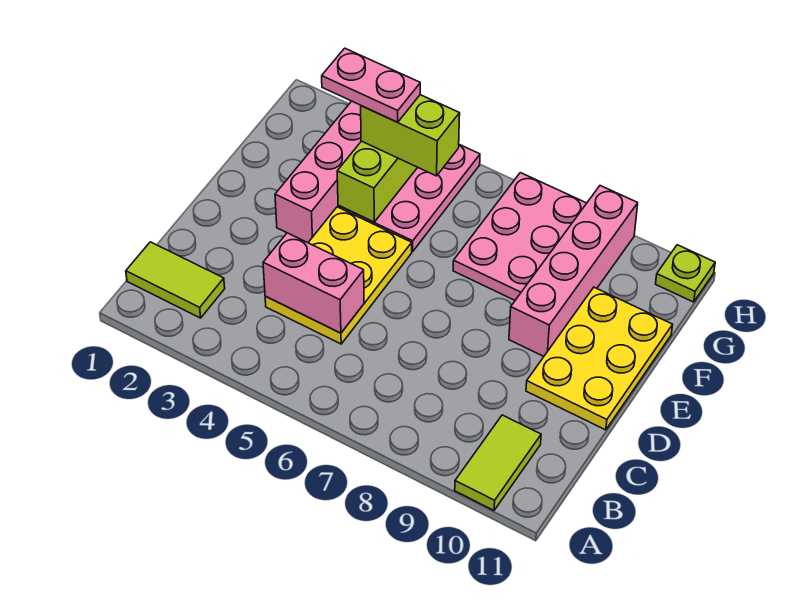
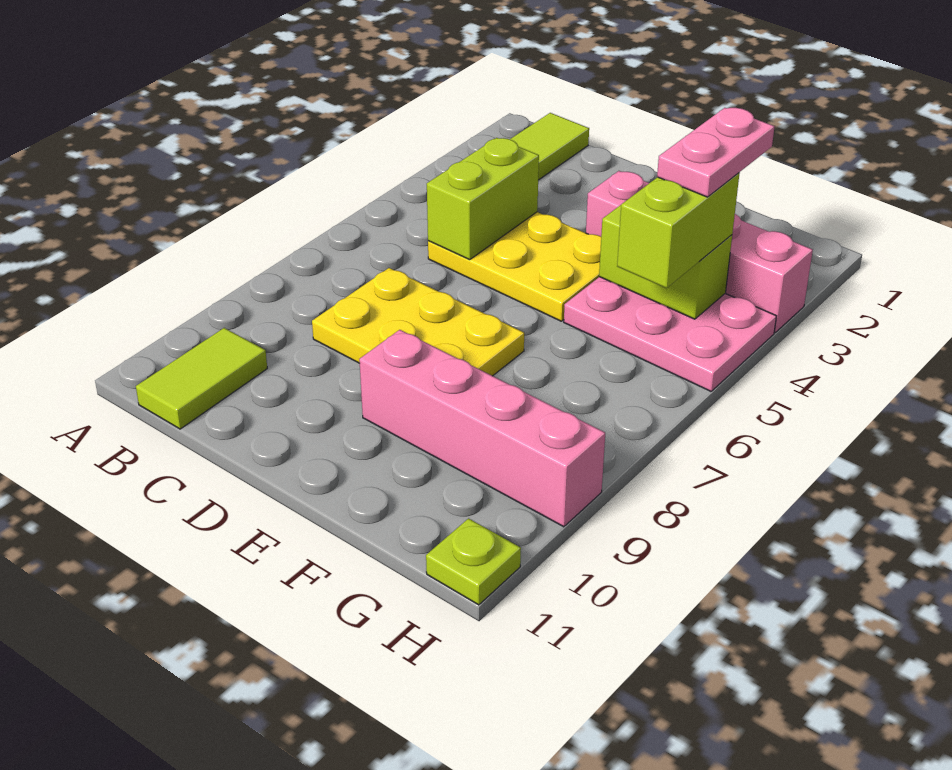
lime tile A10:B10 level 1 -> lime tile B10:B11 level 1
pink brick C4:C5 level 2 -> lime brick C4:C5 level 2
yellow plate D10:F11 level 1 -> yellow plate C7:E8 level 1
pink plate F7:H8 level 1 -> none

